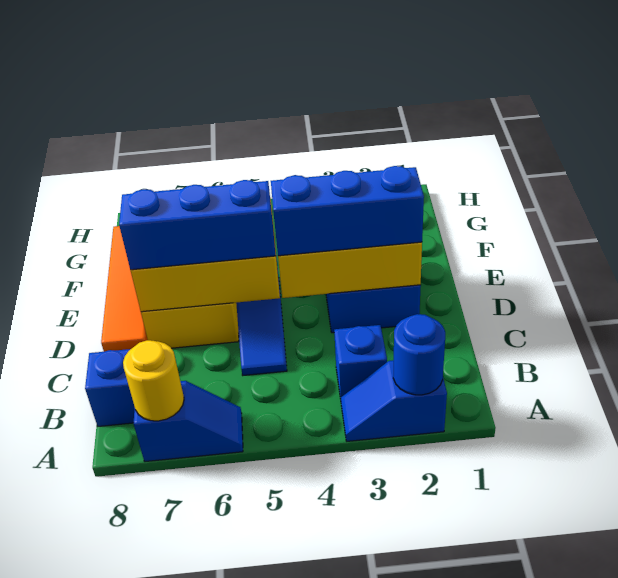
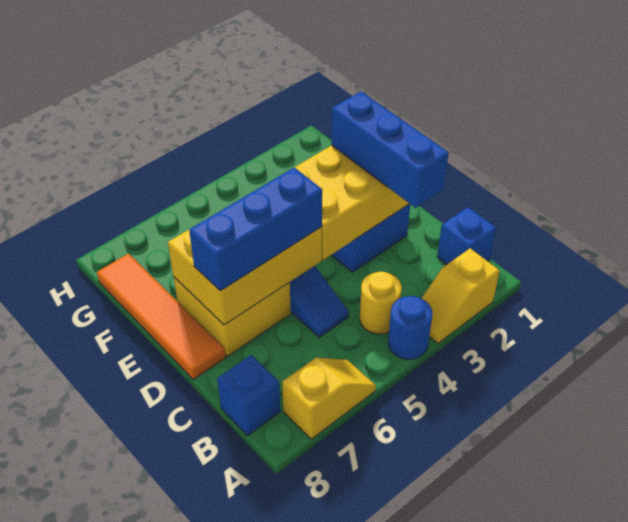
blue slope A2:A3 level 1 top 2 -> yellow slope A2:A3 level 1 top 2
blue round brick A2 level 2 -> blue round brick A4 level 1
blue slope A6:A7 level 1 top 7 -> yellow slope A6:A7 level 1 top 7
yellow round brick A7 level 2 -> yellow round brick B4 level 1
blue brick B3 level 1 -> blue brick B1 level 1
blue brick D2:D4 level 3 -> blue brick C2:E2 level 3

